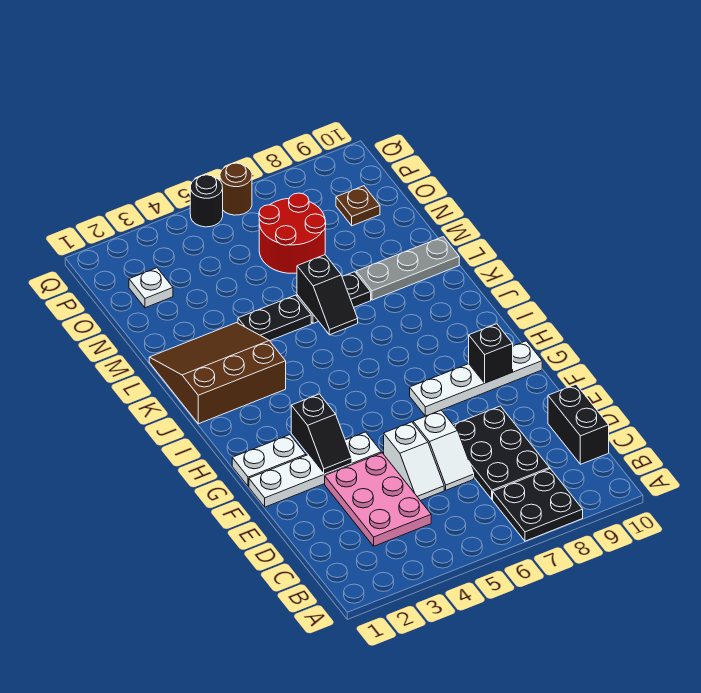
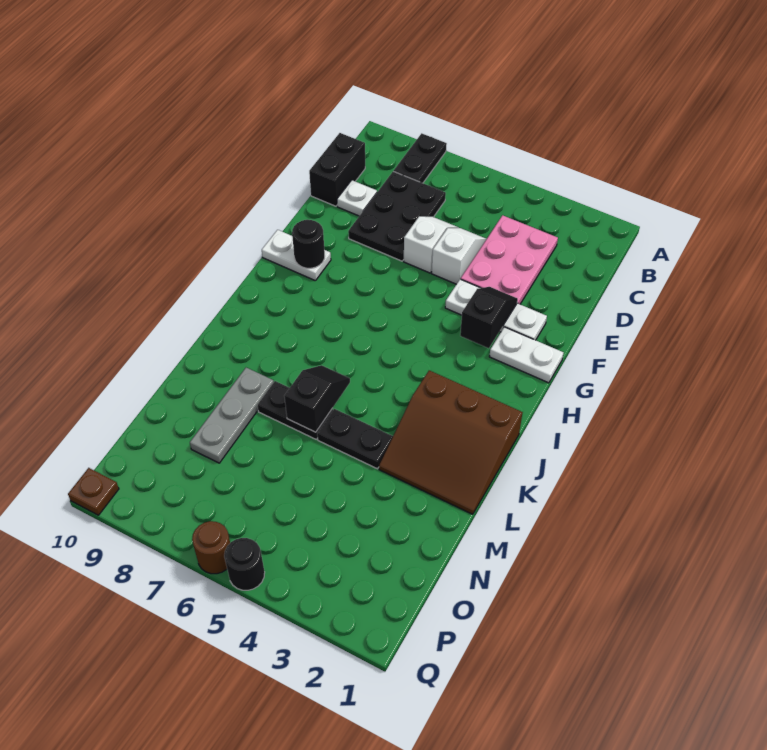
black plate A7:B8 level 1 -> black plate A8:B8 level 1
white plate F1:F4 level 1 -> white plate F2:F4 level 1
white plate G7:G10 level 1 -> white plate G9:G10 level 1
black brick G9 level 2 -> black round brick G9 level 2
grey plate L8:L10 level 1 -> grey plate L8:N8 level 1
red round brick N6:O7 level 1 -> none
white plate O2 level 1 -> white plate D9 level 1
brown plate O9 level 1 -> brown plate Q10 level 1

